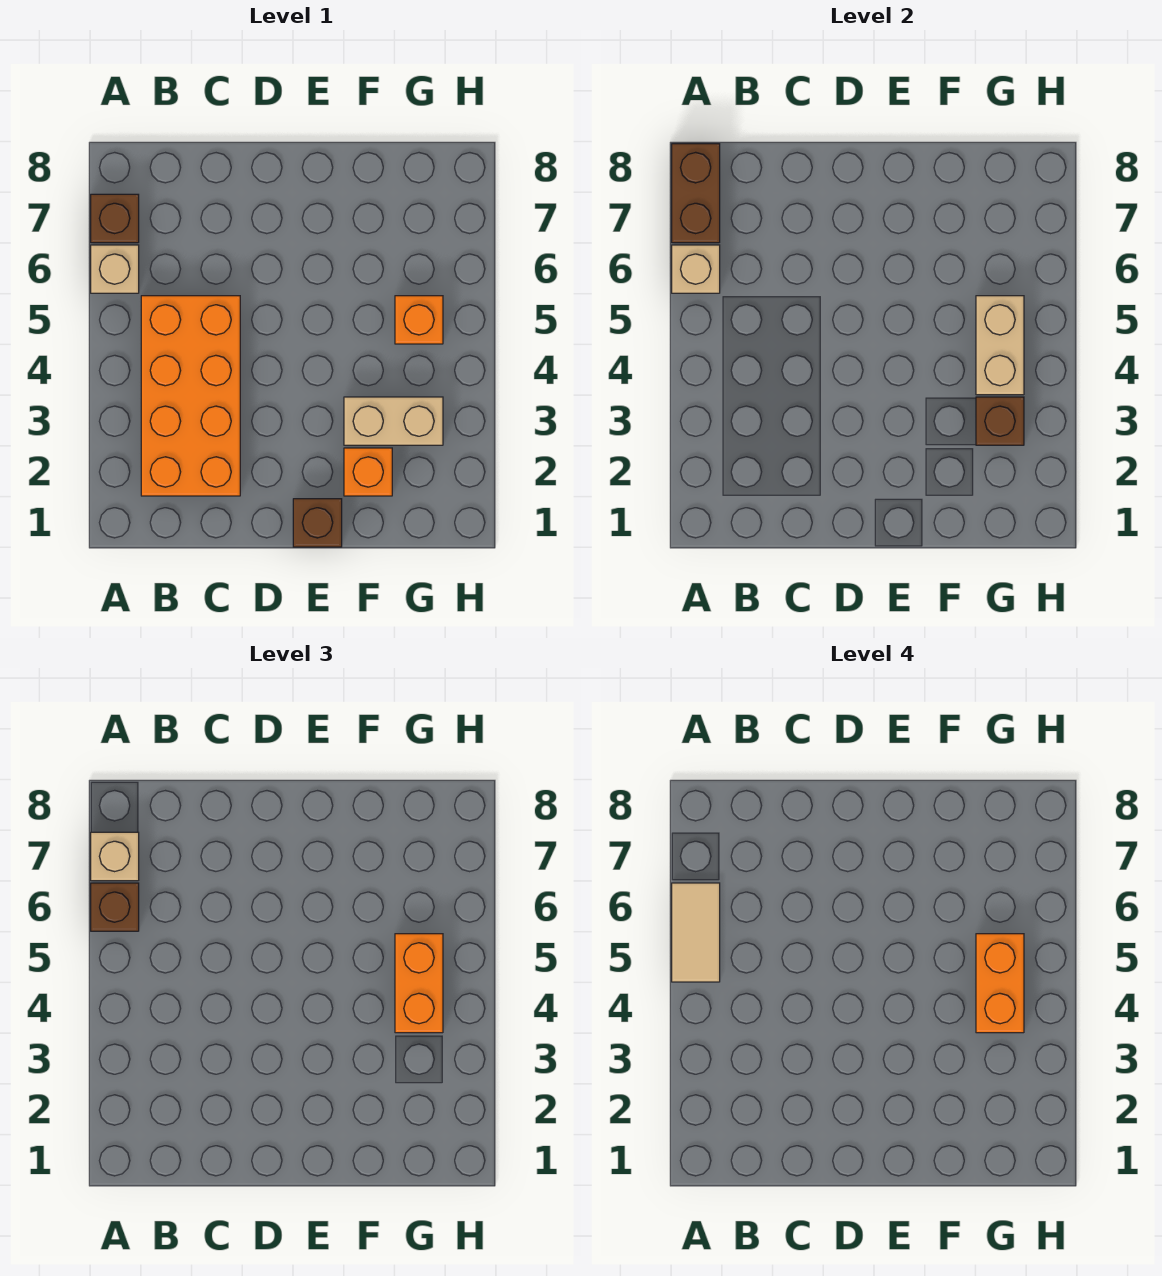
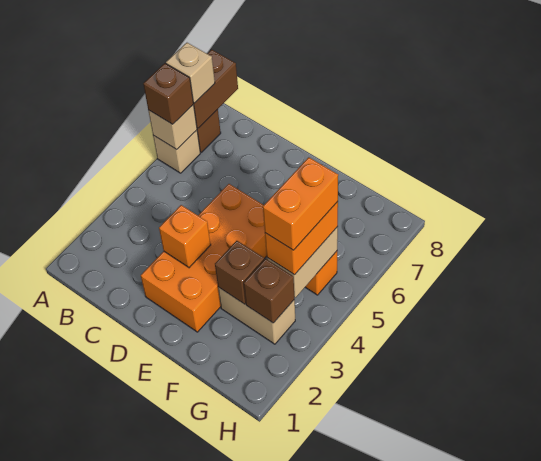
tan tile A5:A6 level 4 -> none
orange brick B2:C5 level 1 -> orange brick D2:E5 level 1
brown brick E1 level 1 -> brown brick F3 level 2
orange brick F2 level 1 -> orange brick D3 level 2

